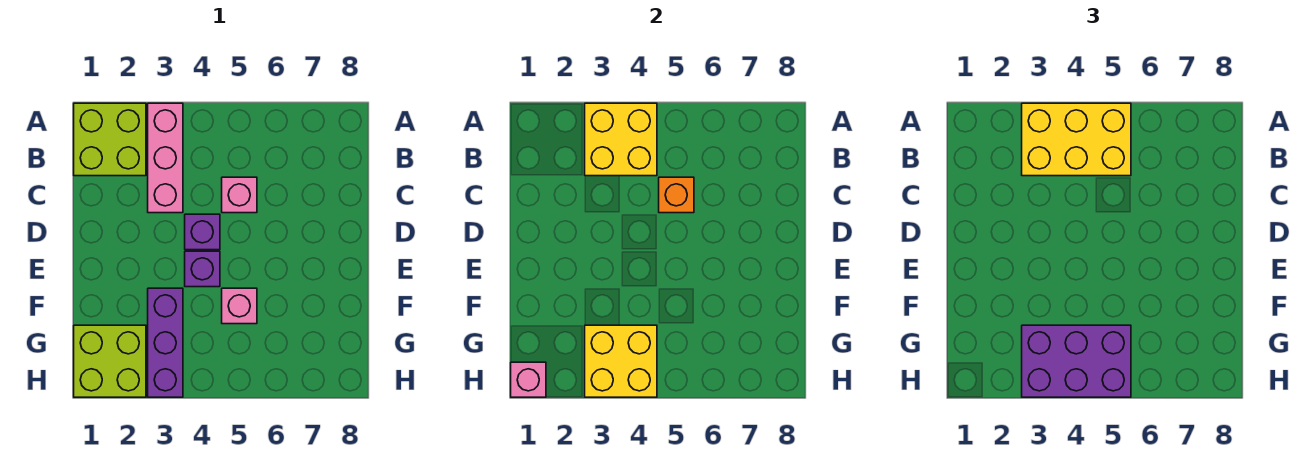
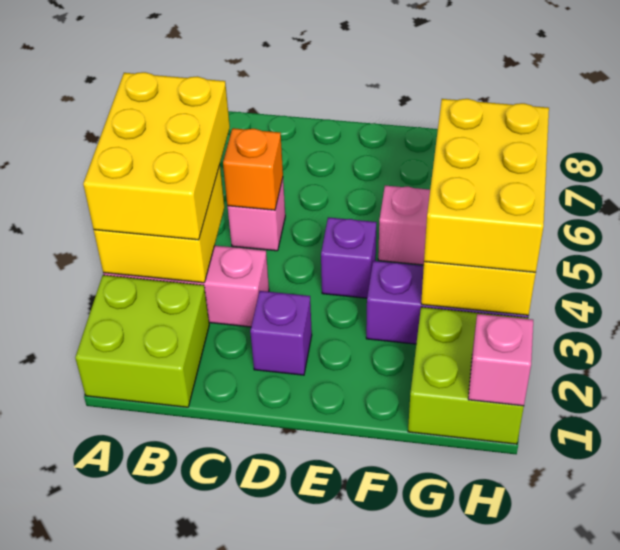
purple brick D4 level 1 -> purple brick D2 level 1
purple brick G3:H5 level 3 -> yellow brick G3:H5 level 3

